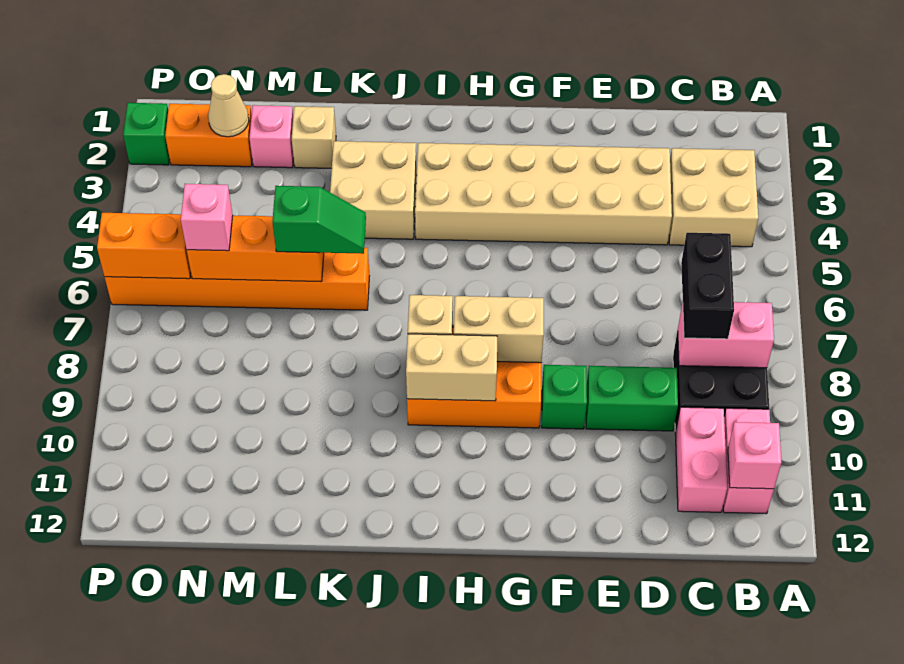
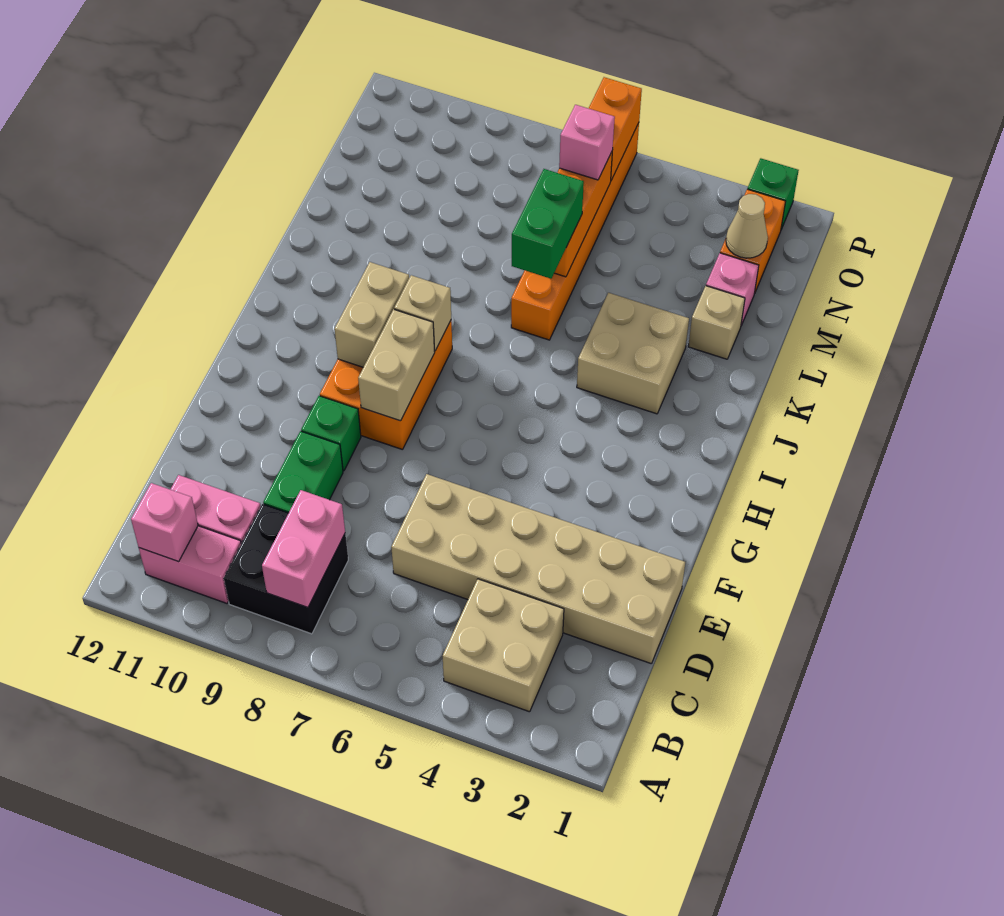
black brick C7:C8 level 3 -> none
tan brick D3:I4 level 1 -> tan brick D1:E6 level 1
green slope K6:L6 level 3 top L -> green brick K6:L6 level 3

